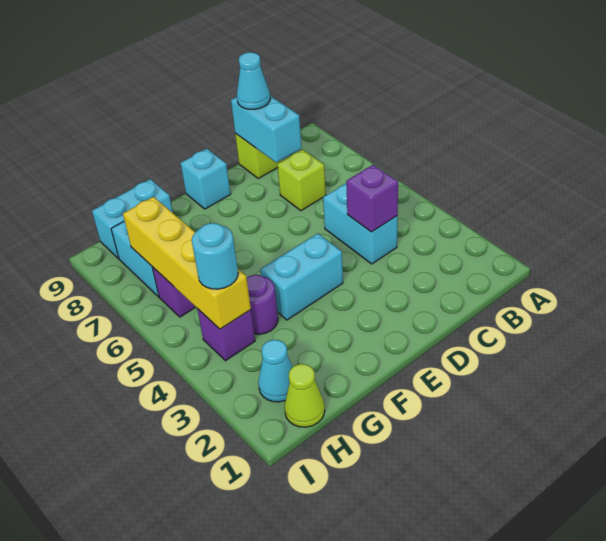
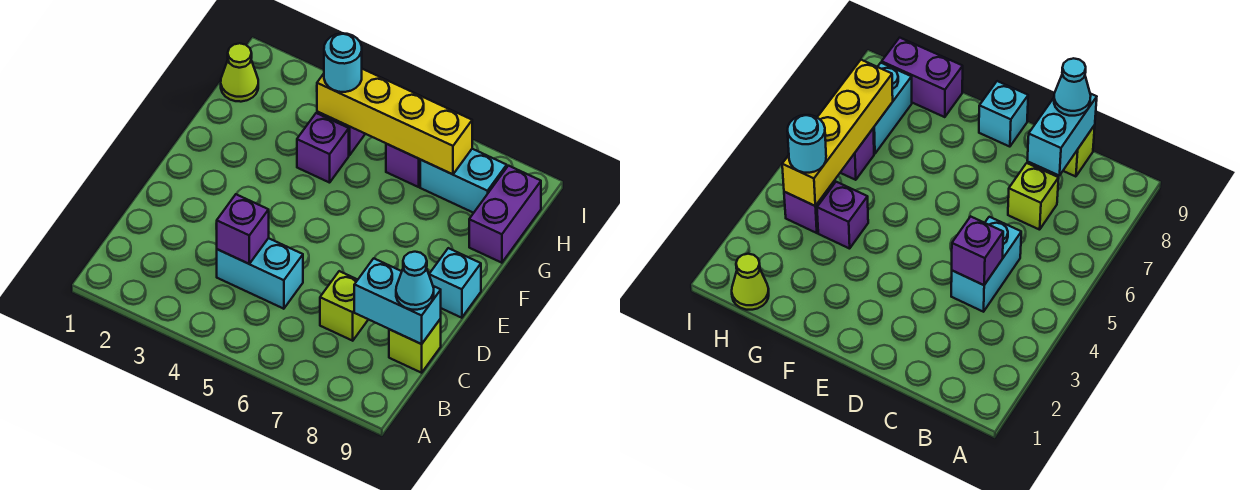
cyan brick E4:F4 level 1 -> none
purple round brick G4 level 1 -> purple brick G4 level 1
cyan brick G9:H9 level 1 -> purple brick G9:H9 level 1
cyan cone H2 level 1 -> none

